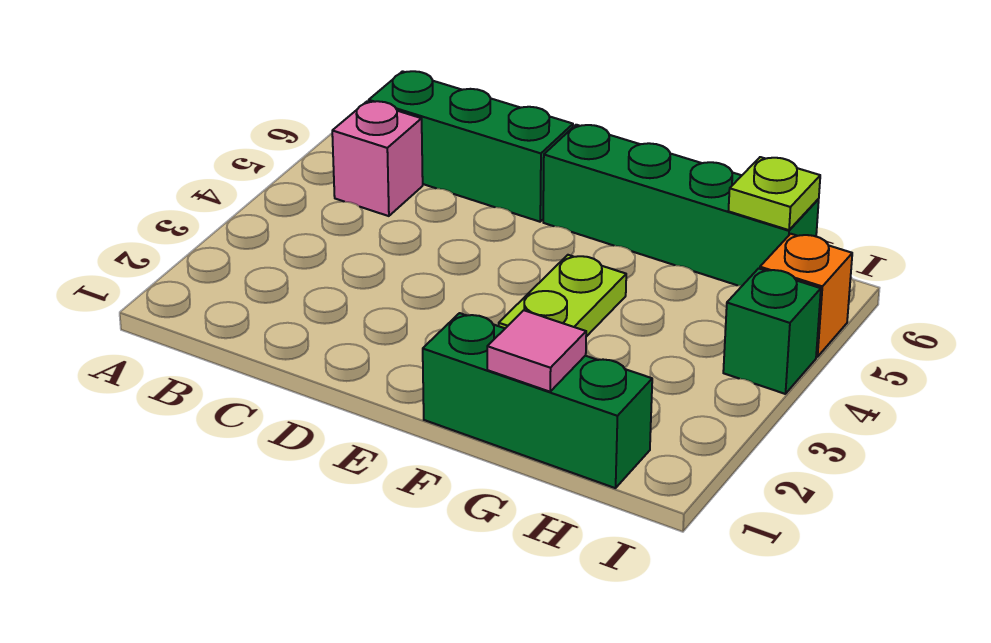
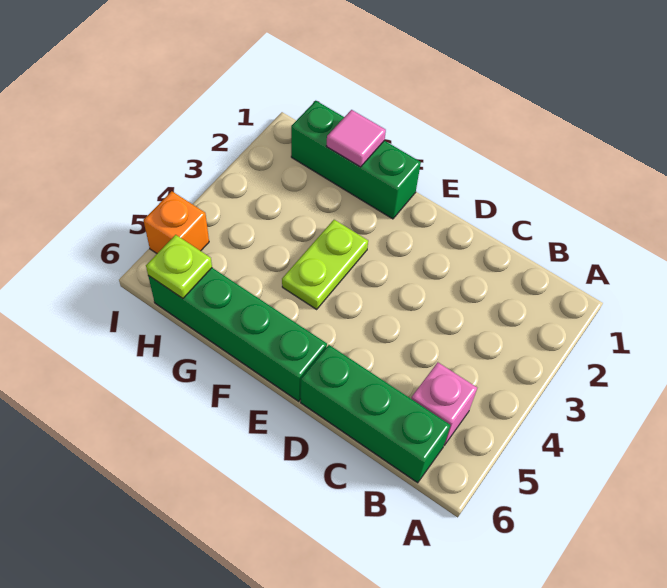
green brick I4 level 1 -> none

